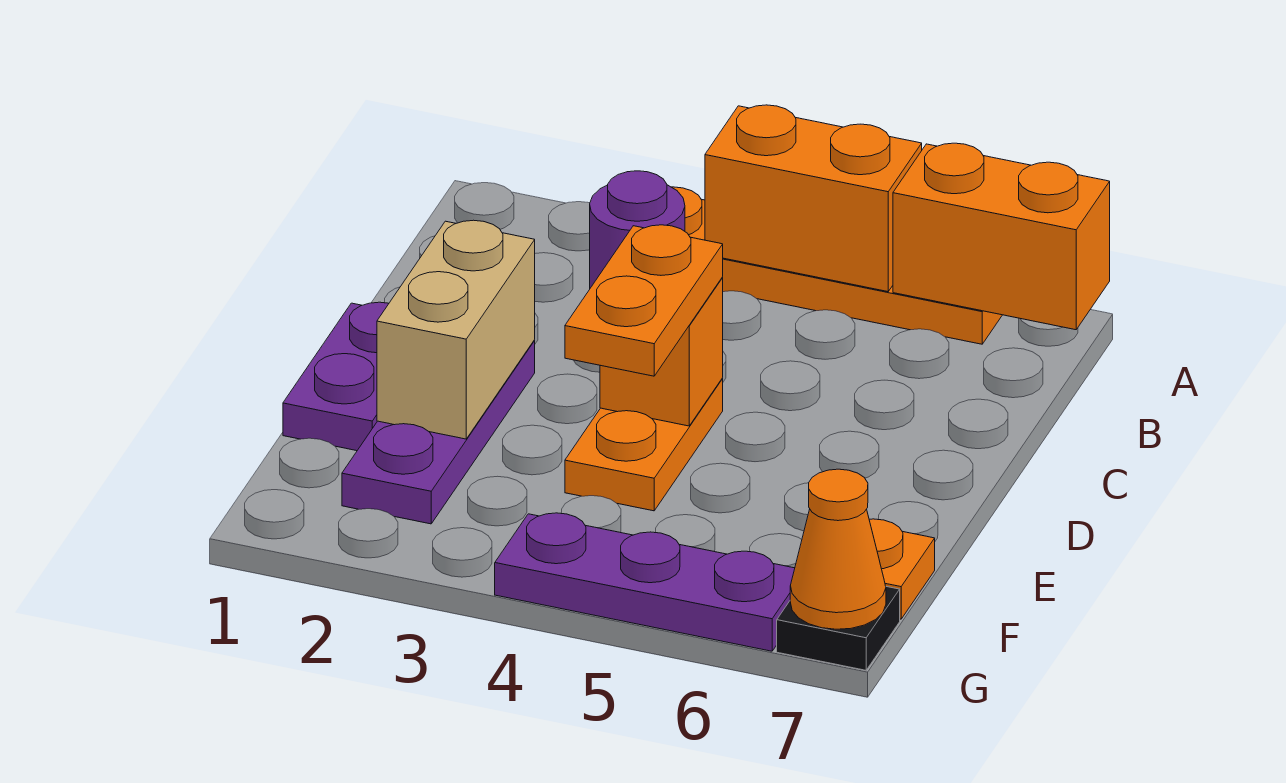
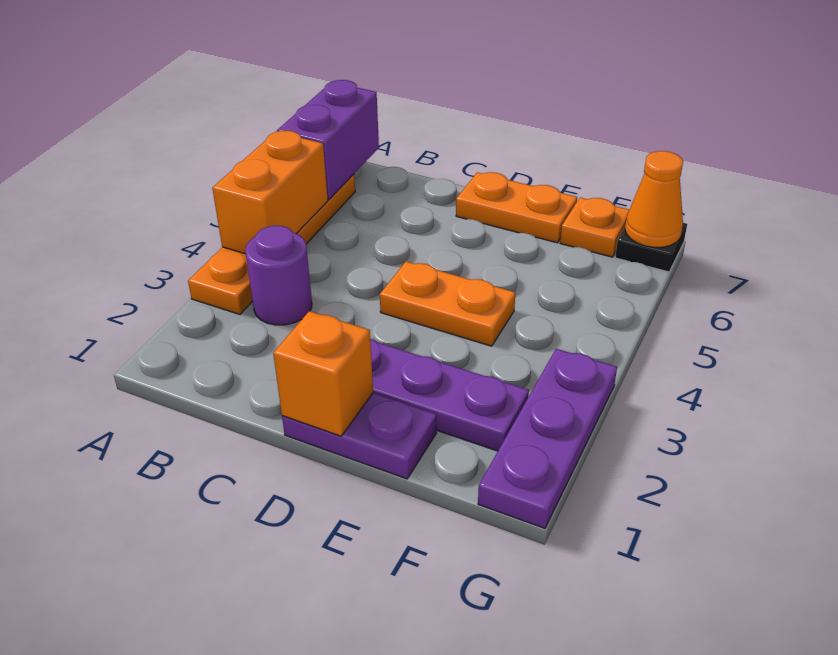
orange brick A6:A7 level 2 -> purple brick A6:A7 level 2
tan brick D2:E2 level 2 -> none
orange brick D4 level 2 -> orange brick D1 level 2
orange plate D4:E4 level 3 -> orange plate D7:E7 level 1
purple plate G4:G6 level 1 -> purple plate G1:G3 level 1

